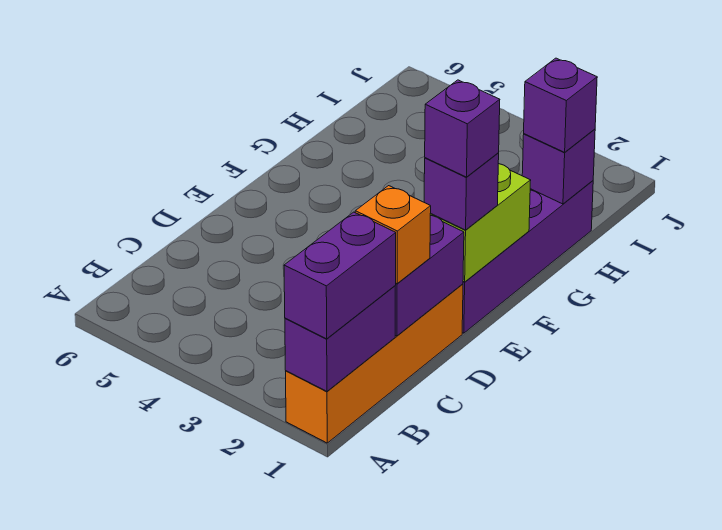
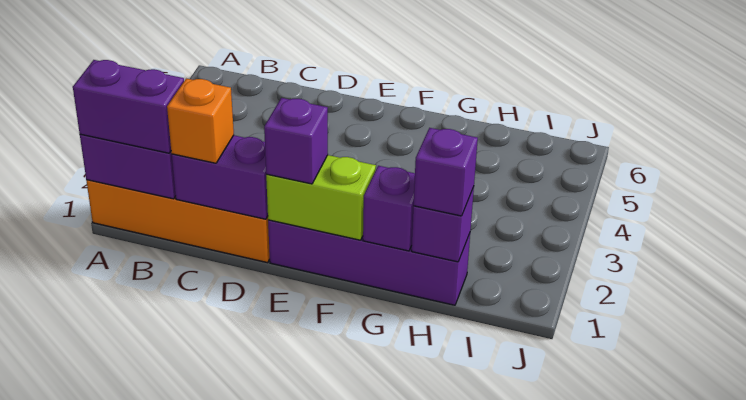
purple brick E1 level 4 -> purple brick G1 level 2

